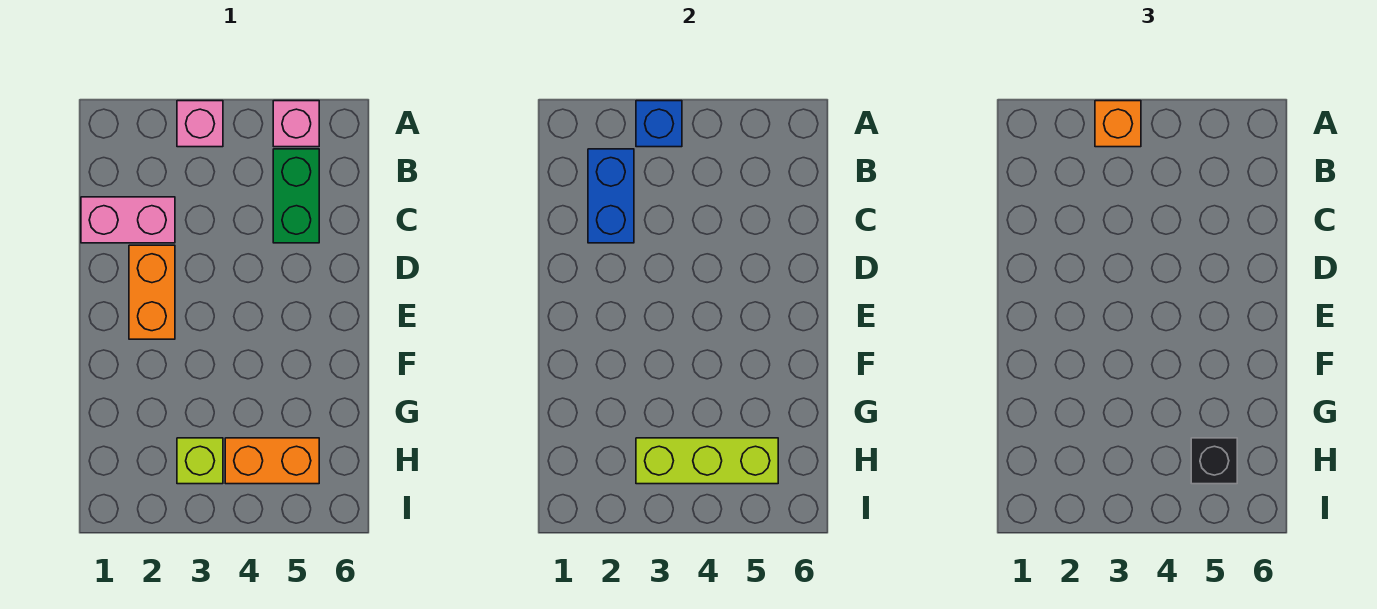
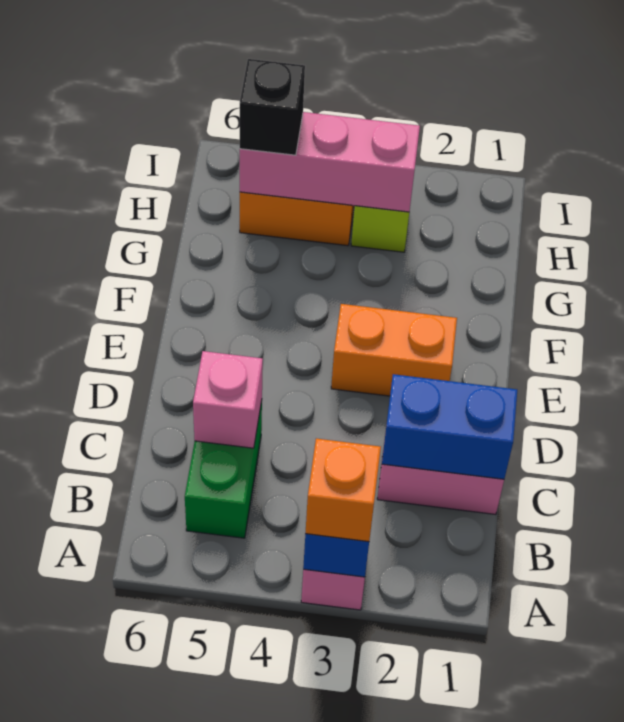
pink brick A5 level 1 -> pink brick C5 level 2
blue brick B2:C2 level 2 -> blue brick C1:C2 level 2
orange brick D2:E2 level 1 -> orange brick E2:E3 level 1
lime brick H3:H5 level 2 -> pink brick H3:H5 level 2

